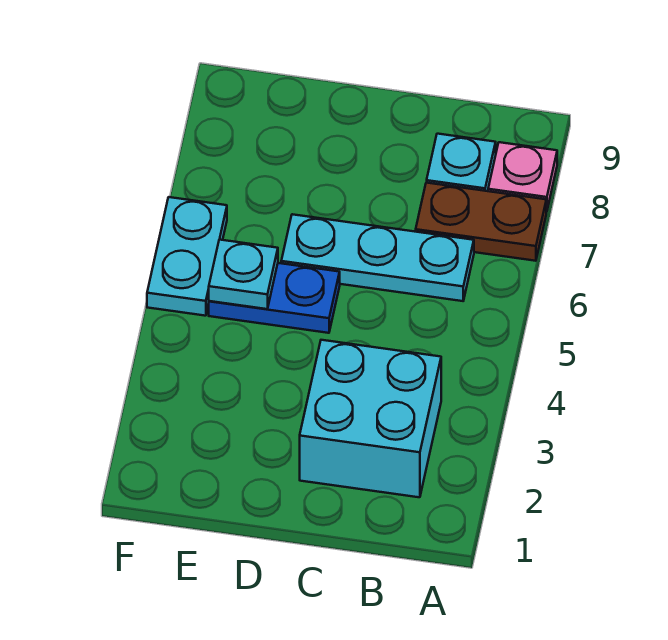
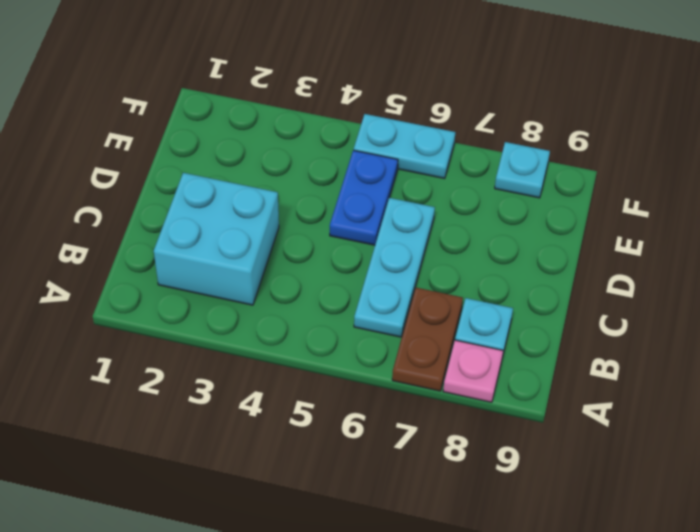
cyan plate E5 level 2 -> cyan plate F8 level 1

